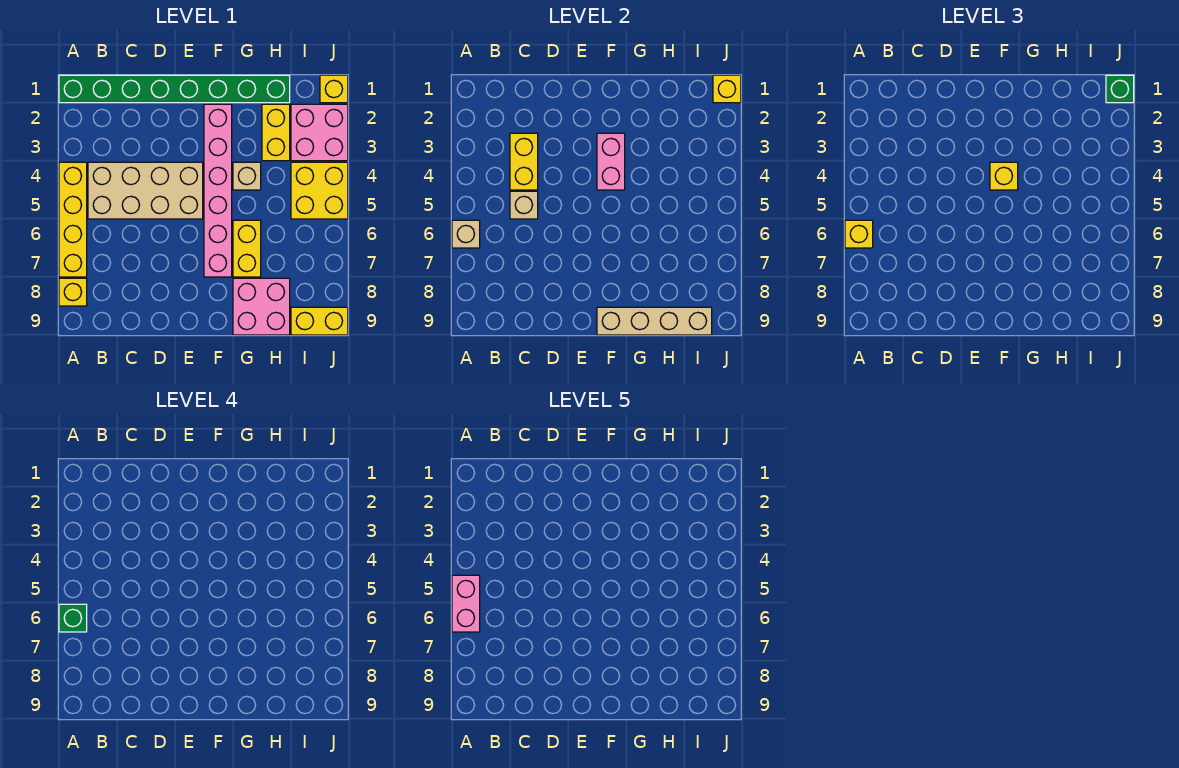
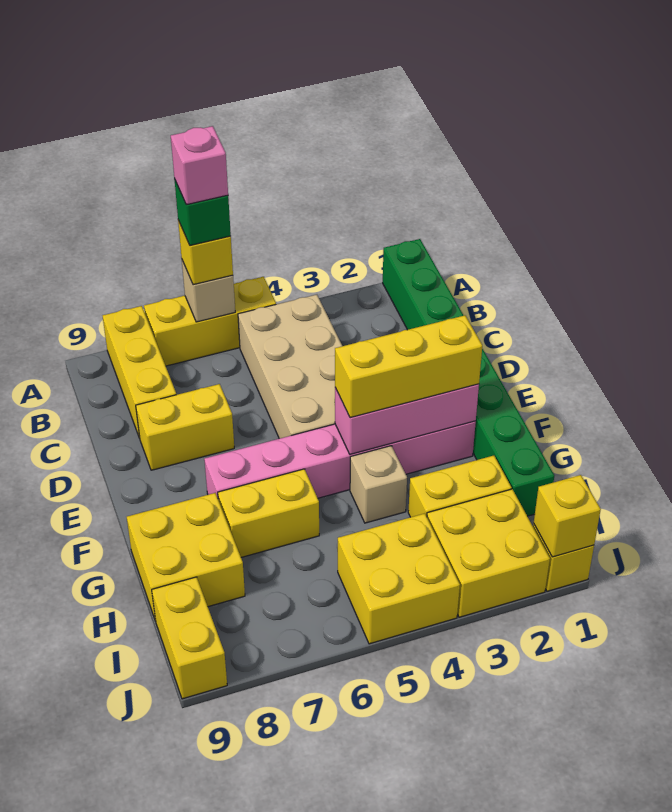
yellow brick A4:A7 level 1 -> yellow brick A5:A7 level 1
pink brick A5:A6 level 5 -> pink brick A6 level 5
yellow brick A8 level 1 -> yellow brick A8:C8 level 1
yellow brick C3:C4 level 2 -> yellow brick D7:D8 level 1
tan brick C5 level 2 -> none
pink brick F3:F4 level 2 -> pink brick F2:F4 level 2
yellow brick F4 level 3 -> yellow brick F2:F4 level 3
tan brick F9:I9 level 2 -> none
pink brick G8:H9 level 1 -> yellow brick G8:H9 level 1
pink brick I2:J3 level 1 -> yellow brick I2:J3 level 1
green brick J1 level 3 -> none

